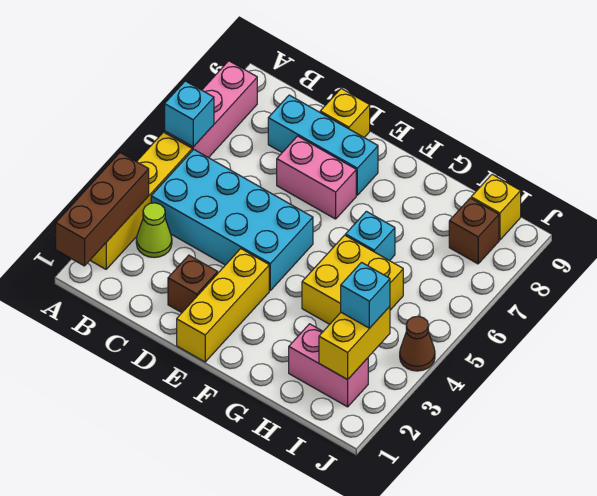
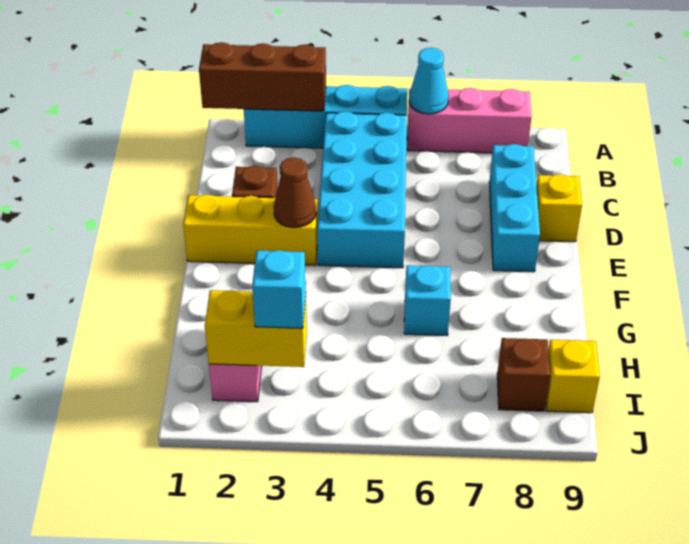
yellow brick A2:A5 level 1 -> cyan brick A2:A5 level 1
cyan brick A6 level 2 -> cyan cone A6 level 2
lime cone B3 level 1 -> none
pink brick D7:E7 level 1 -> none
yellow brick G4:H5 level 1 -> none
brown cone J4 level 1 -> brown cone E3 level 2

